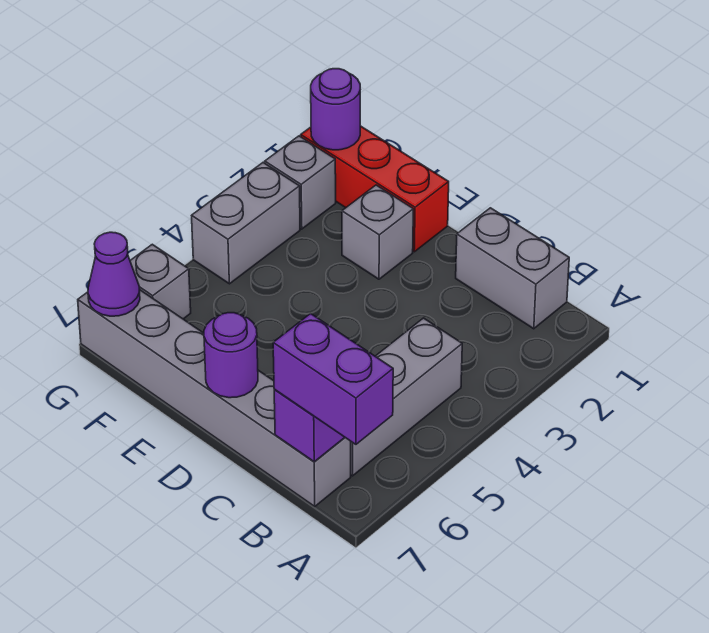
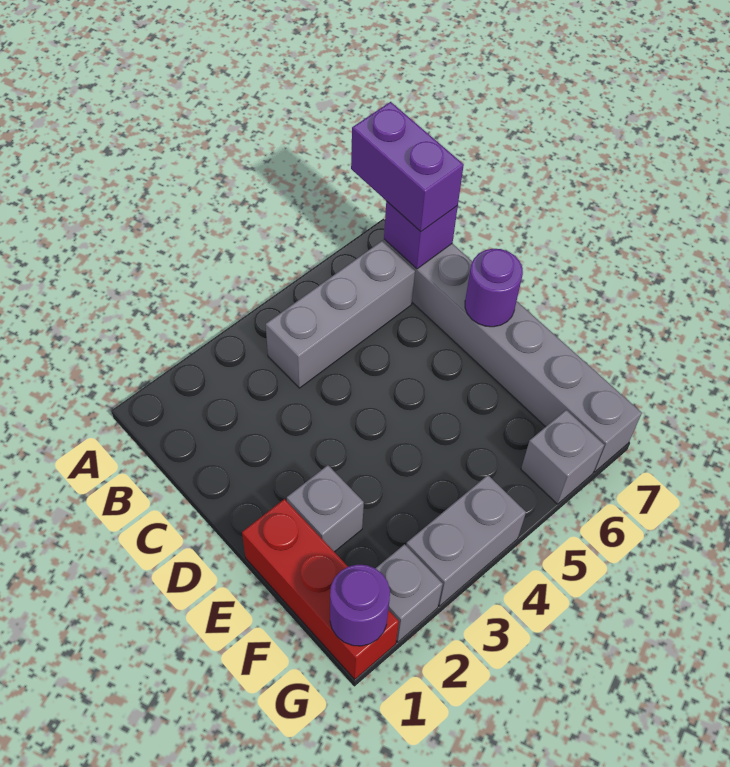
grey brick B1:C1 level 1 -> none
purple cone G7 level 2 -> none

